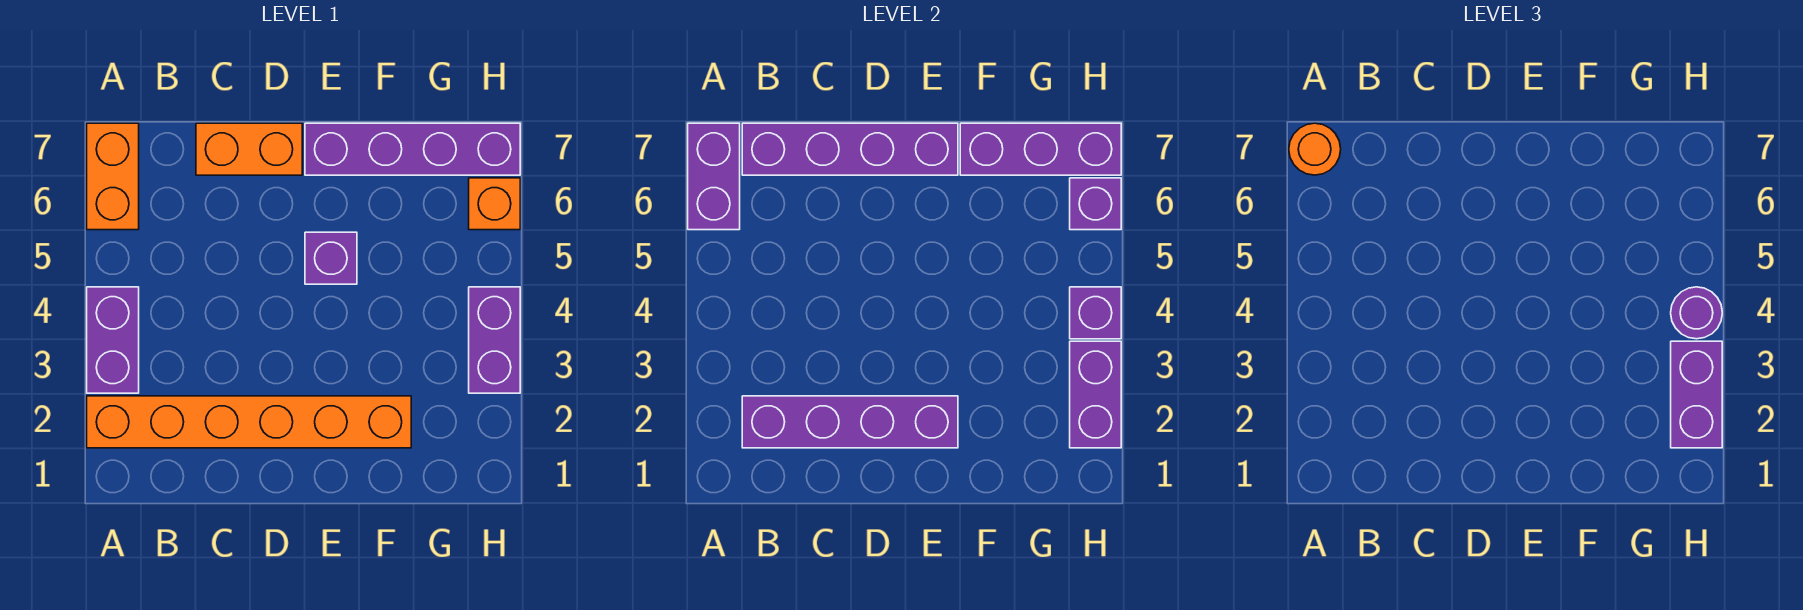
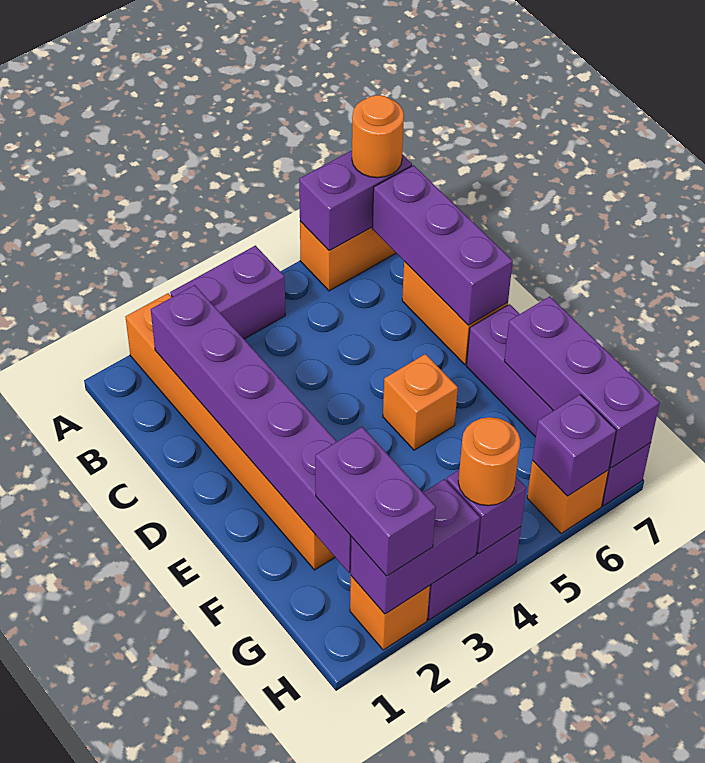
purple brick B2:E2 level 2 -> purple brick B2:G2 level 2
purple brick B7:E7 level 2 -> purple brick B7:D7 level 2
purple brick E5 level 1 -> orange brick E5 level 1
none -> orange brick H2 level 1
purple brick H2:H3 level 3 -> purple brick G2:H2 level 3
purple round brick H4 level 3 -> orange round brick H4 level 3

